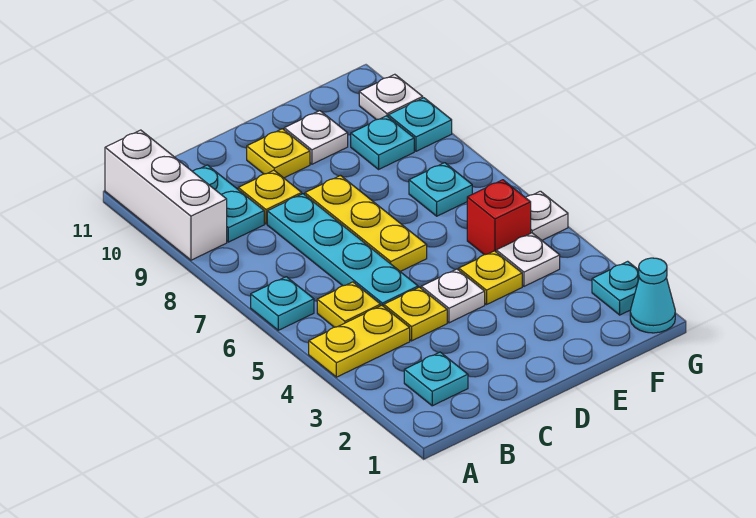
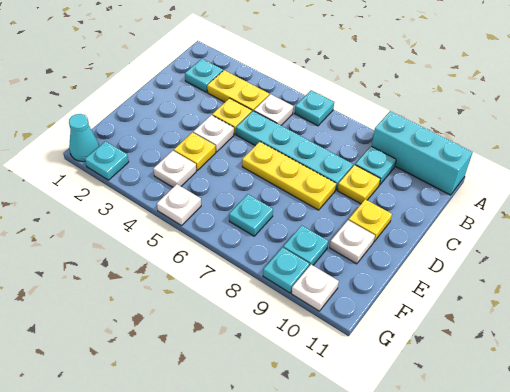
yellow plate A4:B4 level 1 -> yellow plate B3:B4 level 1
white brick A9:A11 level 1 -> cyan brick A9:A11 level 1
yellow plate B5 level 1 -> white plate B5 level 1
cyan plate B9:B10 level 1 -> cyan plate B9 level 1
red brick F5 level 1 -> none

